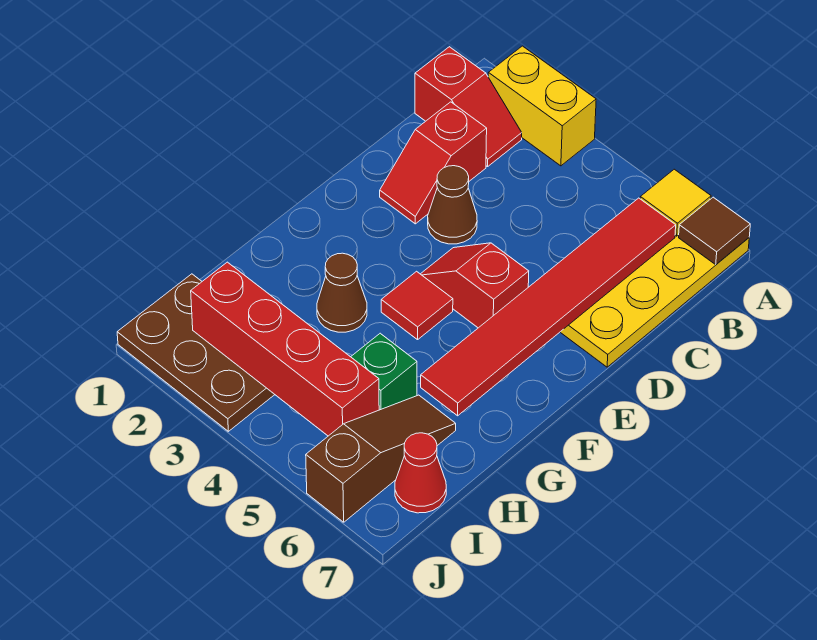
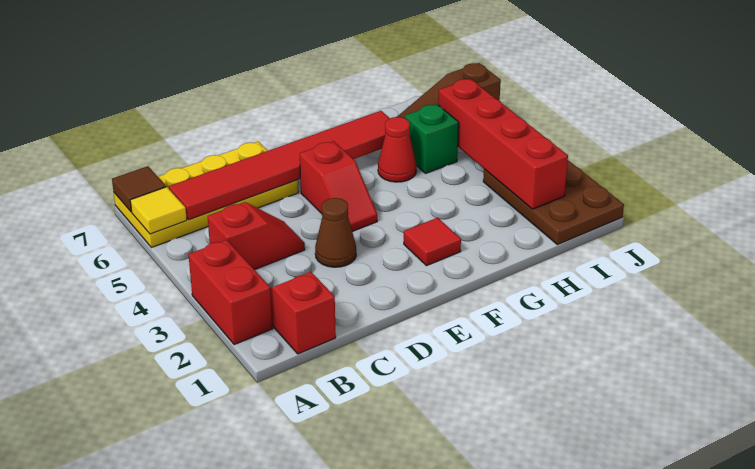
yellow brick A2:A3 level 1 -> red brick A2:A3 level 1
red slope C2:D2 level 1 top C -> red slope B4:C4 level 1 top B
red tile F4 level 1 -> red tile F2 level 1
brown cone G3 level 1 -> none
red cone I7 level 1 -> red cone G5 level 1

